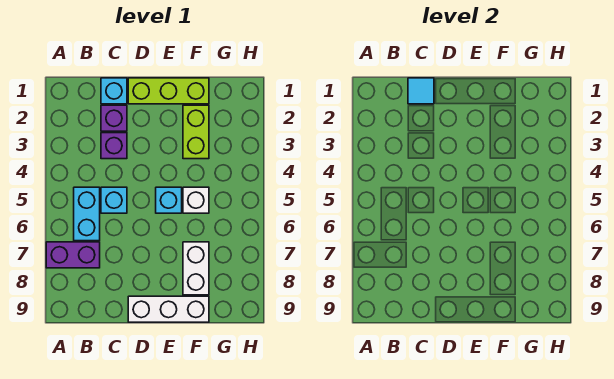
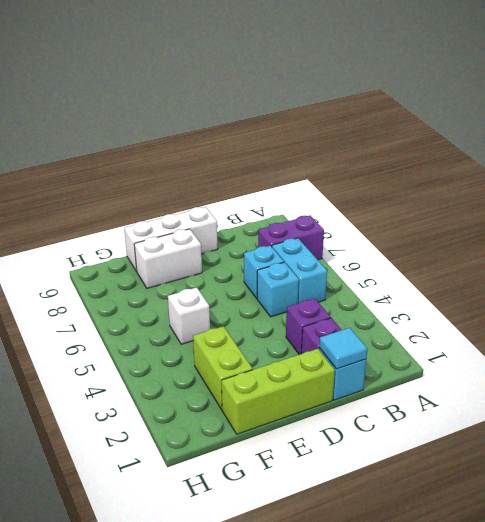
cyan brick E5 level 1 -> cyan brick C6 level 1
white brick F7:F8 level 1 -> white brick E8:F8 level 1

